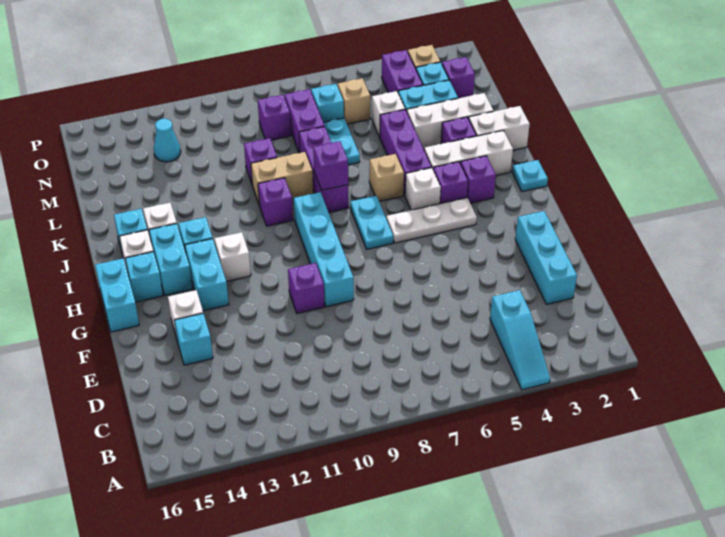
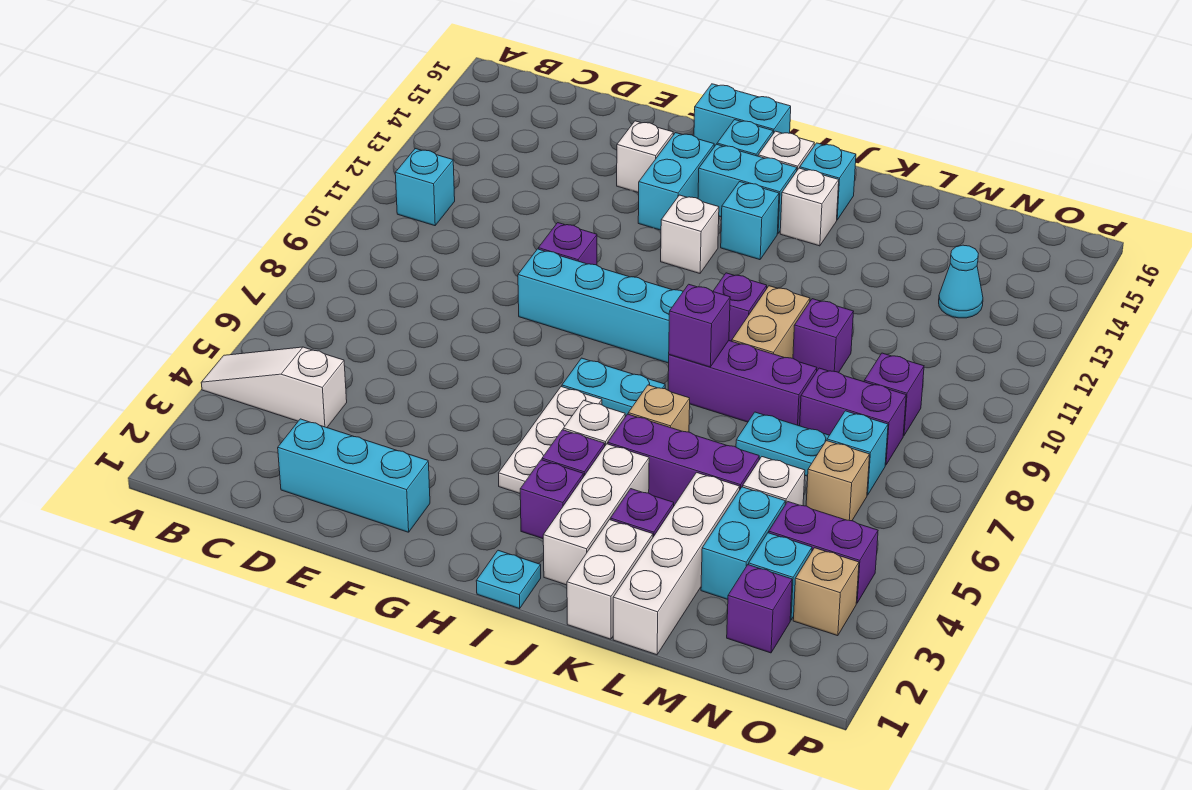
cyan slope A4:C4 level 1 top C -> white slope A4:C4 level 1 top C
cyan brick E14 level 1 -> cyan brick B11 level 1
cyan brick G13:H13 level 1 -> cyan brick G13:G14 level 1
white brick L2:L4 level 1 -> white brick L1:L4 level 1

